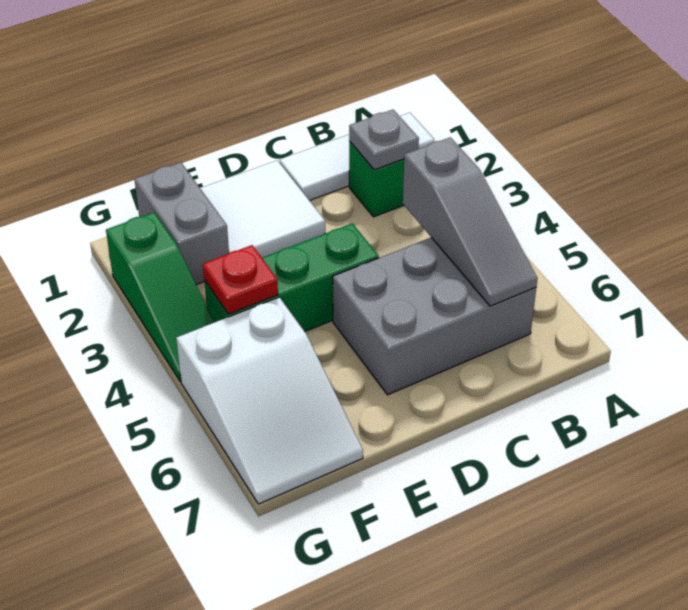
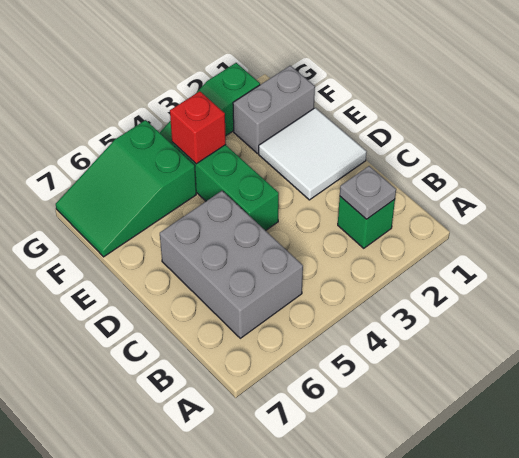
white tile A1:C1 level 1 -> none
grey slope B4:B6 level 2 top 4 -> none
red plate F4 level 2 -> red brick F4 level 2
white slope F5:G7 level 1 top 5 -> green slope F5:G7 level 1 top 5

